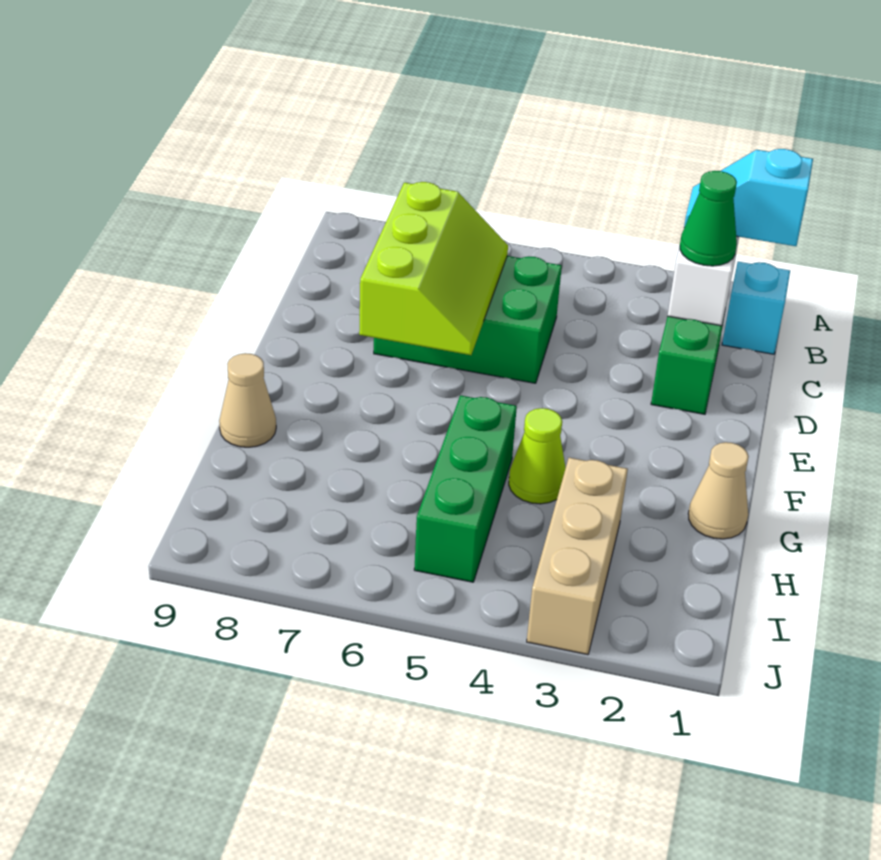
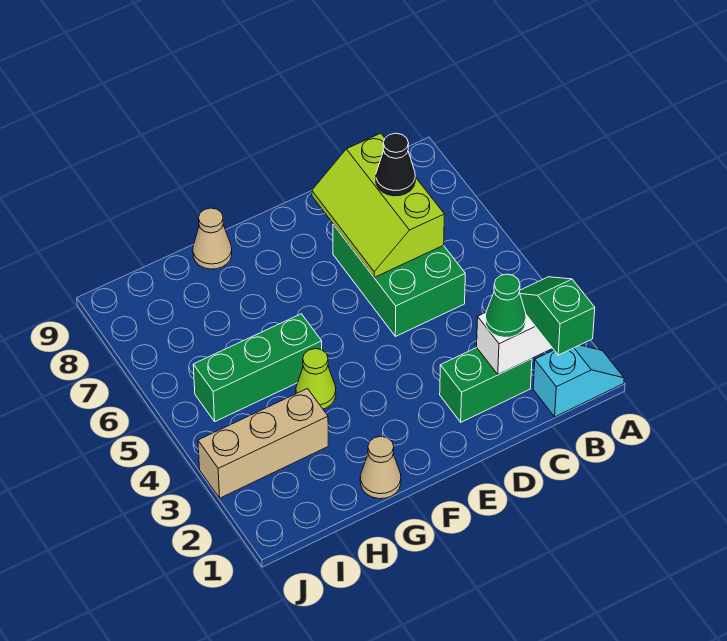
cyan slope B1:B2 level 3 top 1 -> green slope B1:B2 level 3 top 1
lime slope C6:E7 level 2 top 7 -> lime slope C6:D8 level 2 top C
none -> black cone C7 level 3

